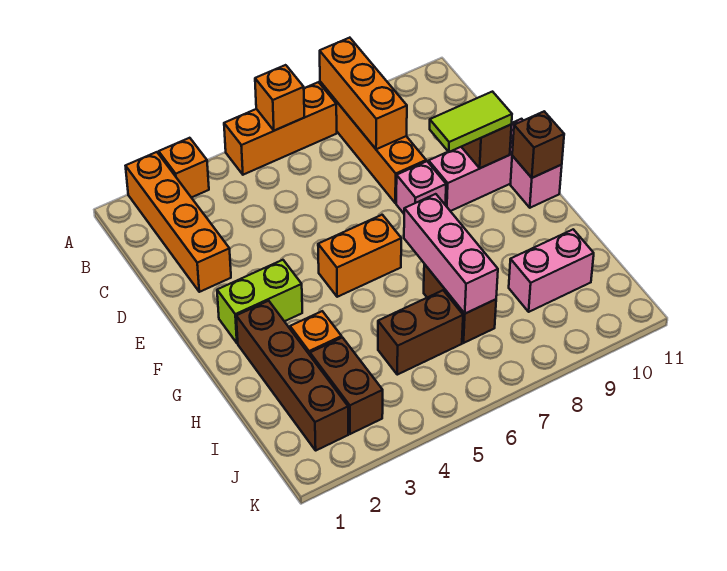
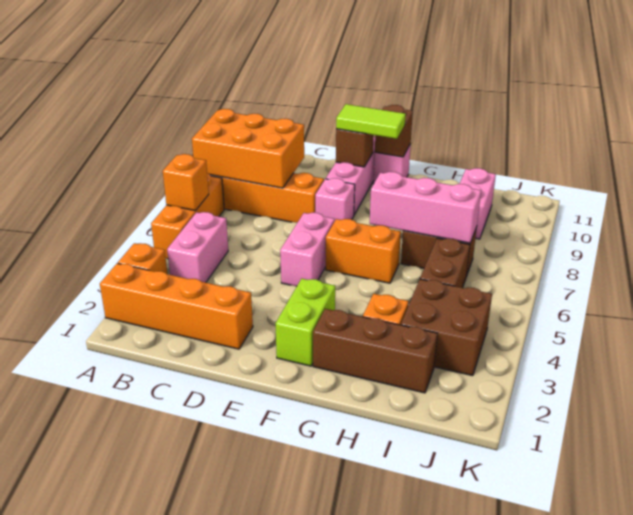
orange brick A8:C8 level 2 -> orange brick A8:C9 level 2
none -> pink brick B4:B5 level 1
none -> pink brick E5:E6 level 1
lime tile E9:E10 level 3 -> lime tile E10:F10 level 3
orange brick F5:F6 level 1 -> orange brick F6:G6 level 1
brown brick G2:J2 level 1 -> brown brick G2:I2 level 1
brown brick I3:J3 level 1 -> brown brick I3:J4 level 1

